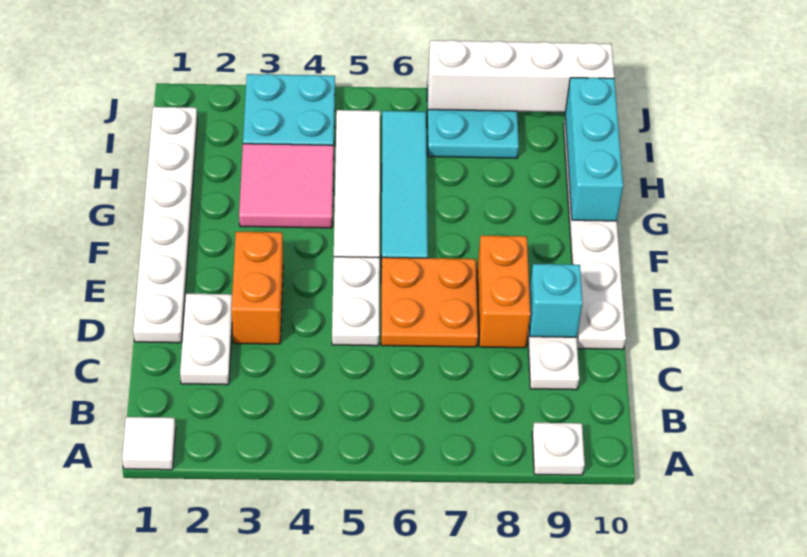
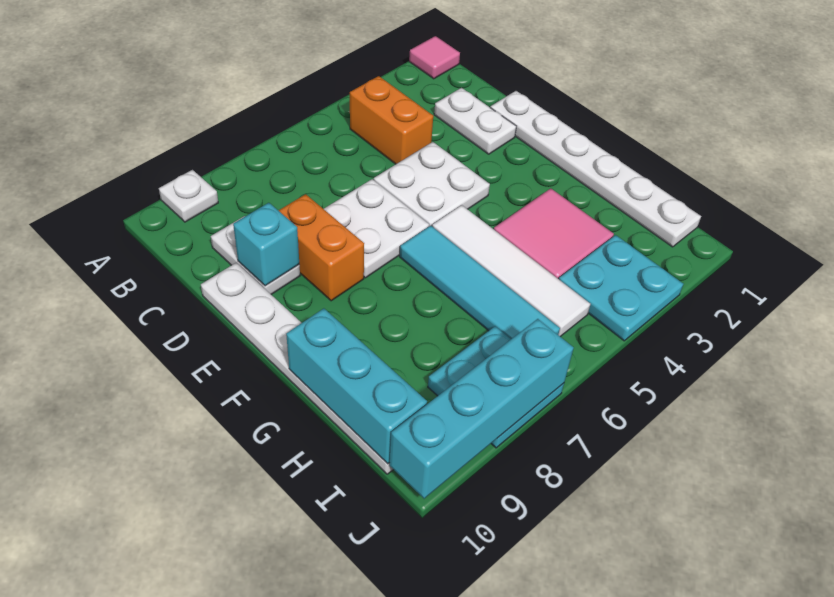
white tile A1 level 1 -> pink tile A1 level 1
orange brick D3:E3 level 1 -> orange brick B4:C4 level 1
white plate D5:E5 level 1 -> white plate D4:E5 level 1
orange plate D6:E7 level 1 -> white plate D6:E7 level 1
white brick J7:J10 level 2 -> cyan brick J7:J10 level 2

